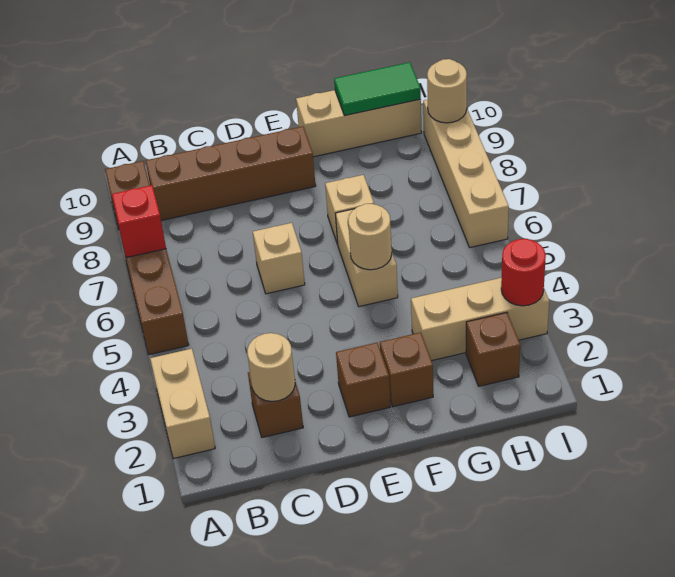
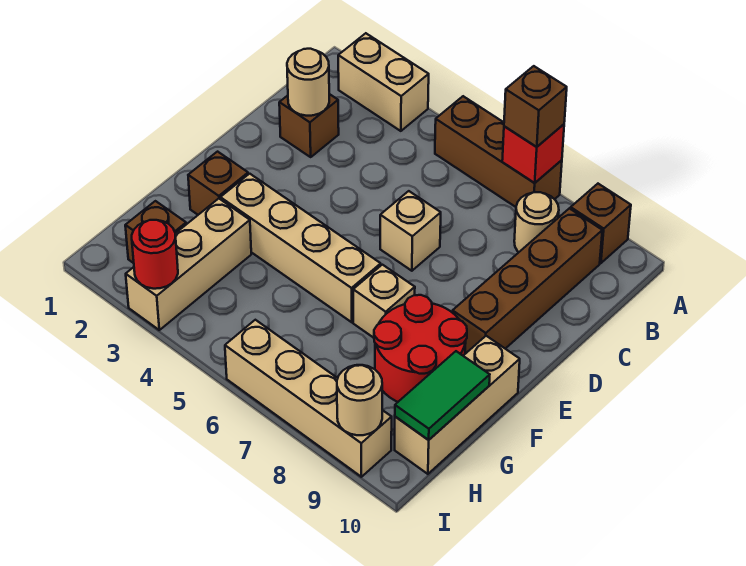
brown brick E2 level 1 -> brown brick A7 level 3
tan brick F5:F6 level 1 -> tan brick F3:F6 level 1
tan round brick F5 level 2 -> tan round brick B8 level 1
none -> red round brick F8:G9 level 1

